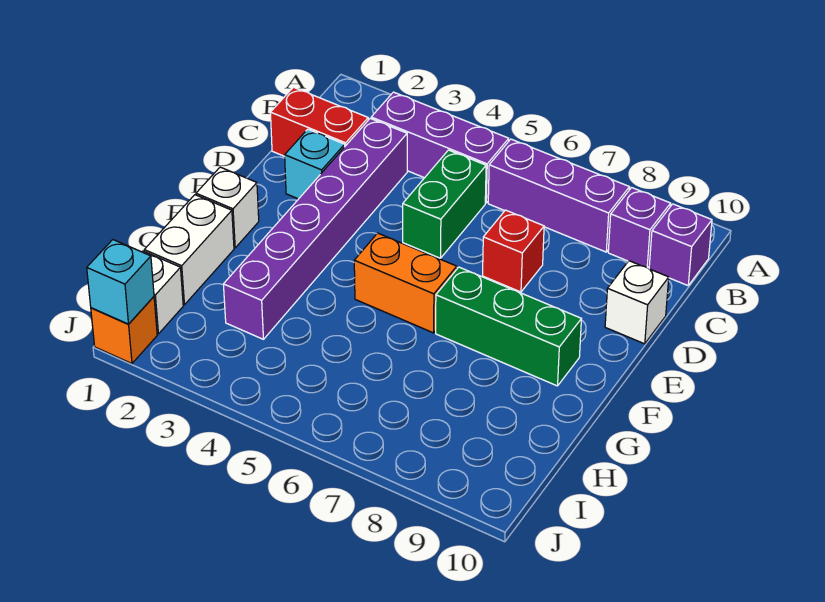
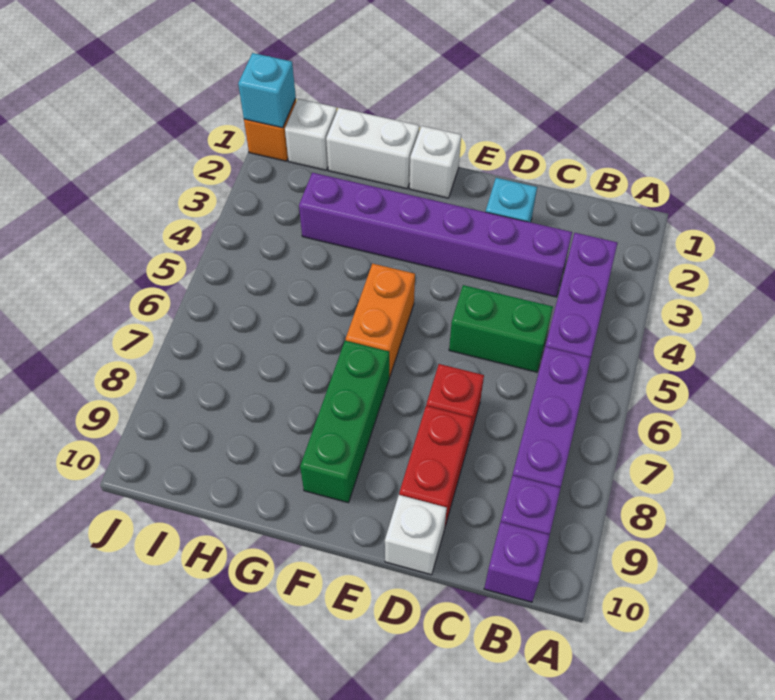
red brick C1:C2 level 1 -> red brick D8:D9 level 1

